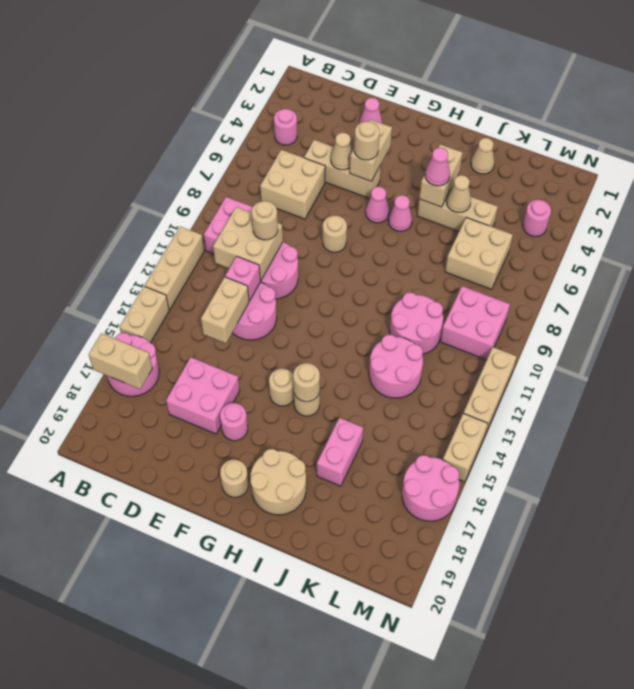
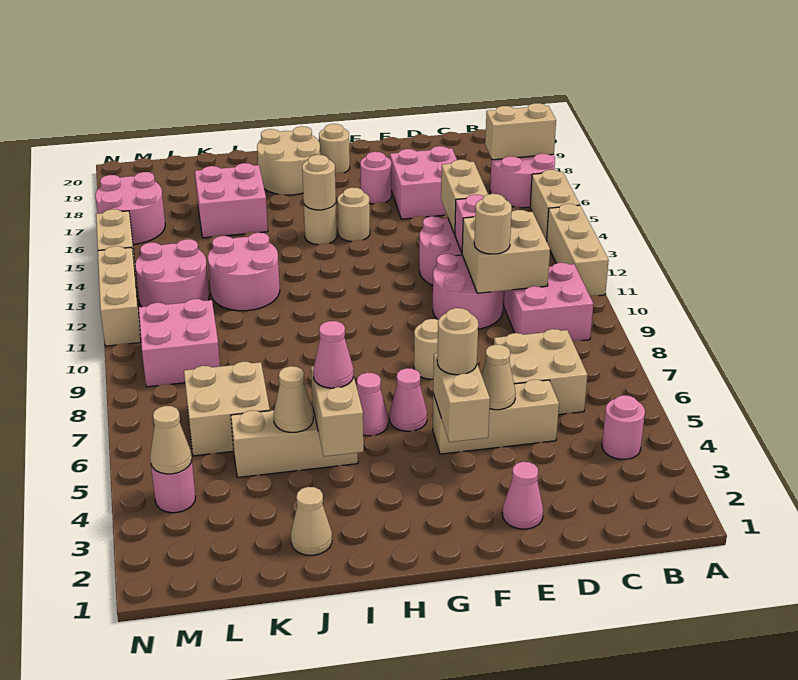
pink round brick J10:K11 level 1 -> pink round brick L12:M13 level 1
pink brick J16:J17 level 1 -> pink brick J16:K17 level 1
none -> tan cone M4 level 2

